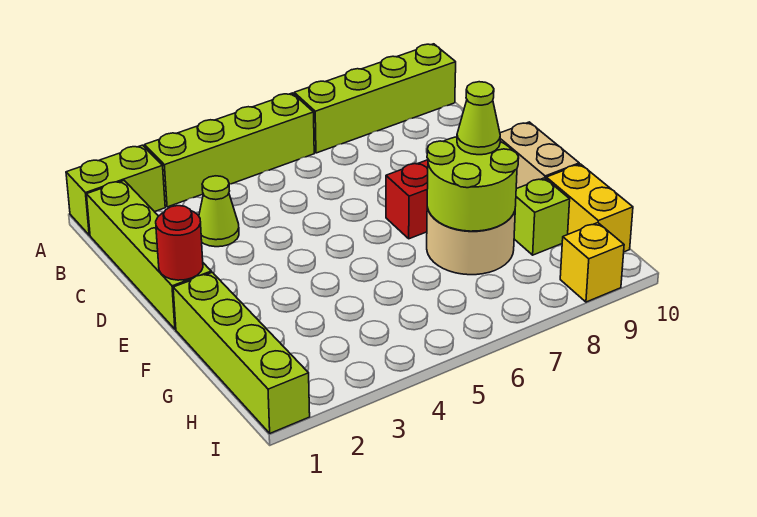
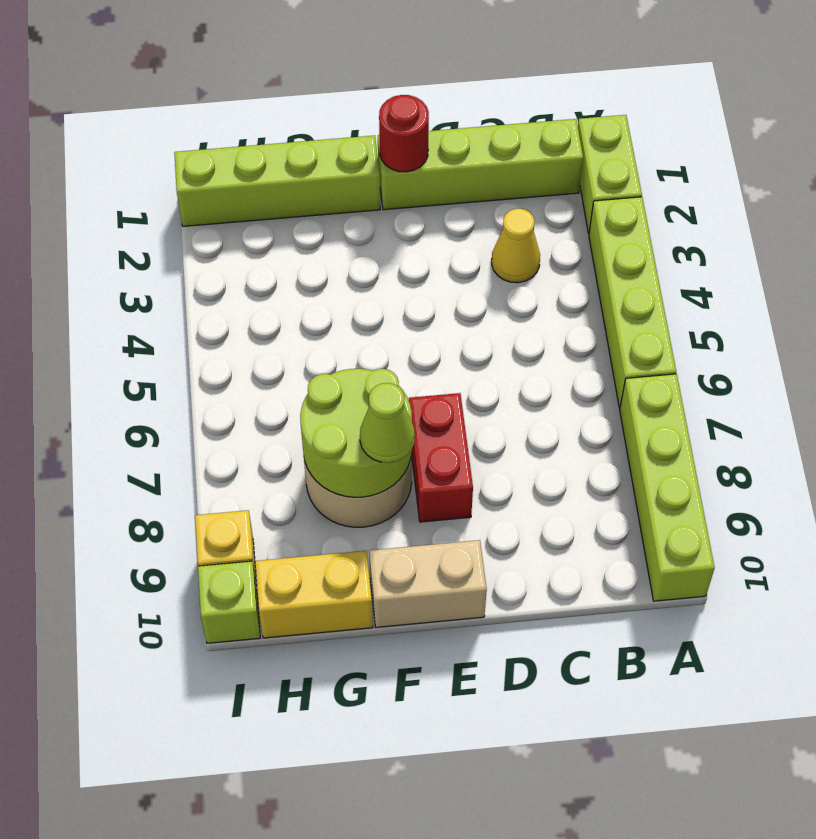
lime cone C3 level 1 -> yellow cone C3 level 1
lime brick G9 level 1 -> lime brick I10 level 1

